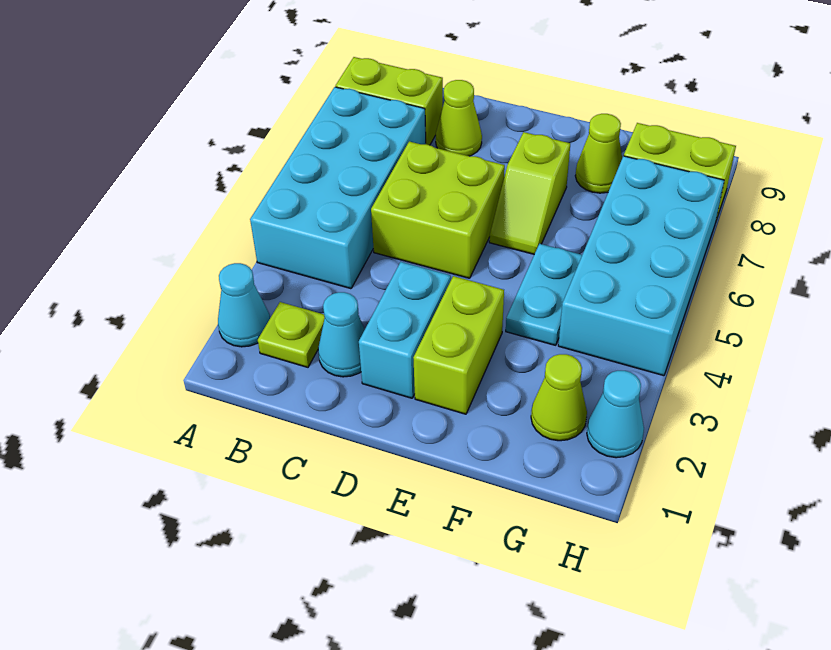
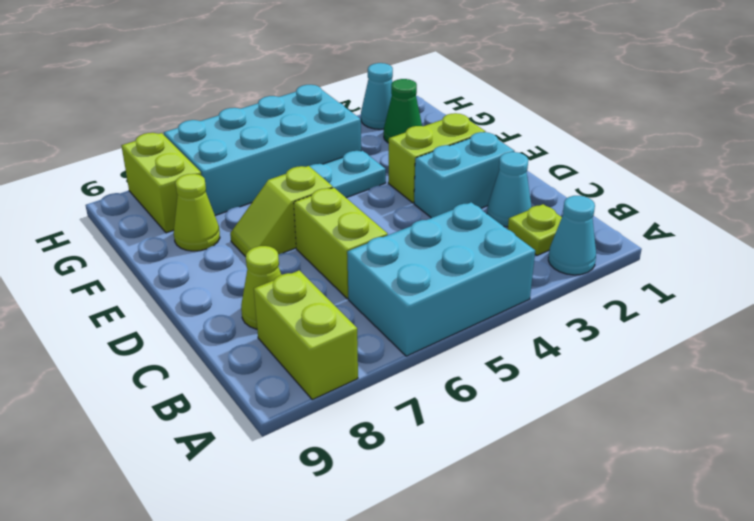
cyan brick A4:B7 level 1 -> cyan brick A4:B6 level 1
lime brick C5:D6 level 1 -> lime brick C6:D6 level 1
lime slope E6:E7 level 1 top 7 -> lime slope E6:E7 level 1 top 6
lime cone G2 level 1 -> green cone G2 level 1

